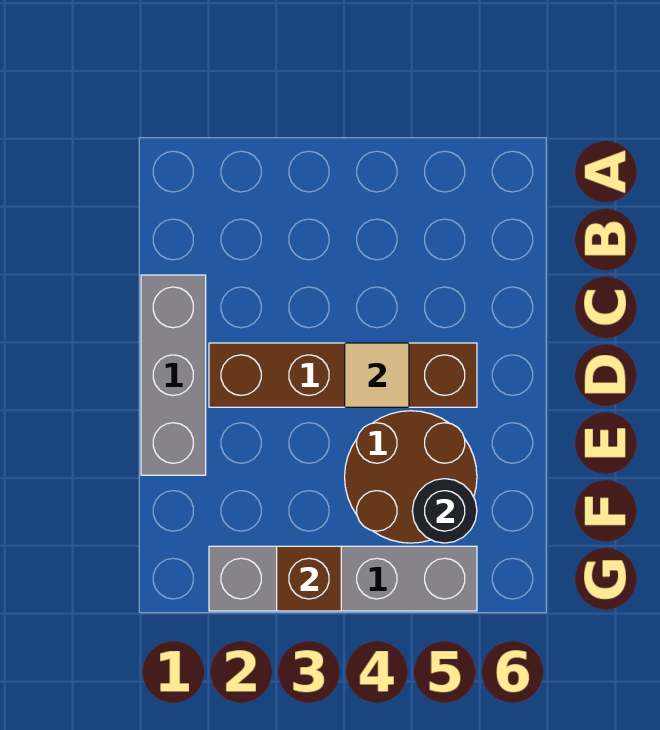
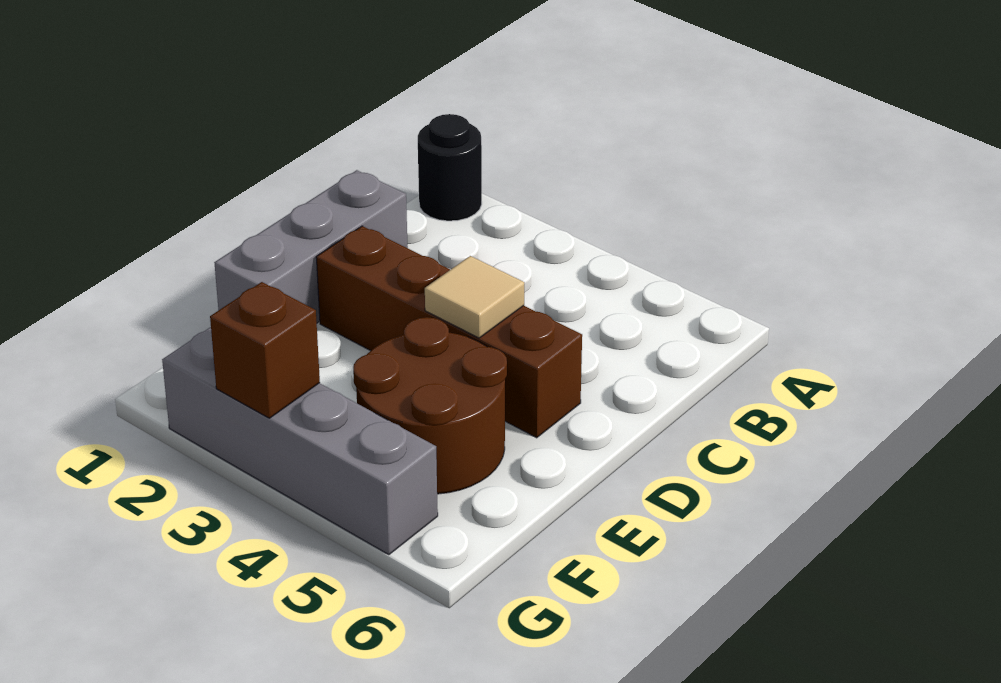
black round brick F5 level 2 -> black round brick A1 level 1

